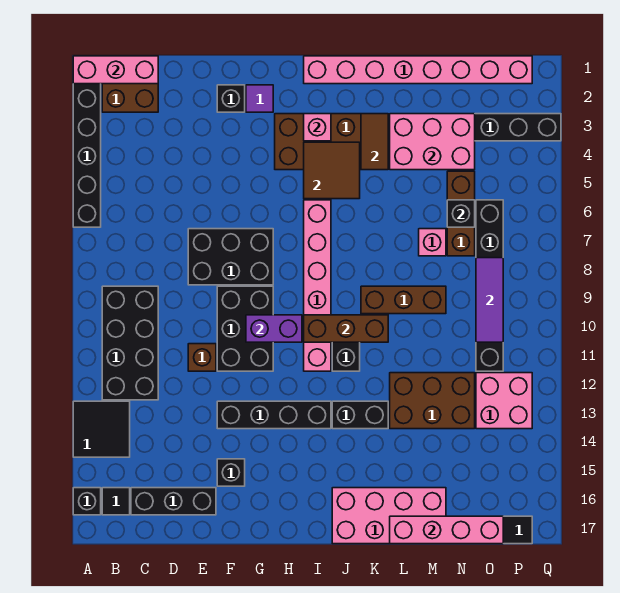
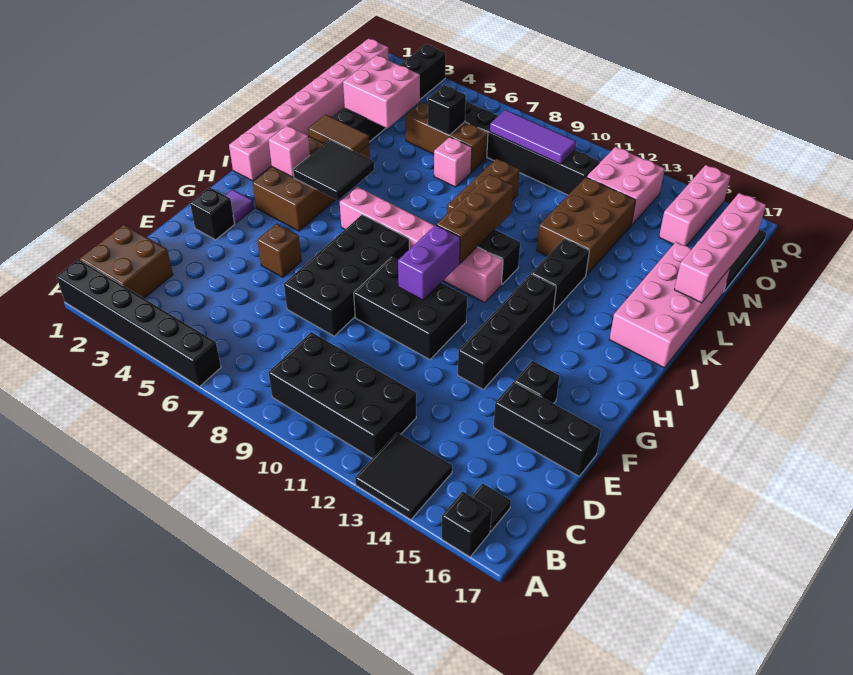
pink brick A1:C1 level 2 -> pink brick O15:Q15 level 1
black brick C16:E16 level 1 -> black brick E15:E17 level 1
black brick E7:G8 level 1 -> black brick E7:H8 level 1
brown brick E11 level 1 -> brown brick F5 level 1
brown tile I4:J5 level 2 -> black tile I4:J5 level 2
pink brick L3:N4 level 2 -> pink brick M3:N4 level 2

